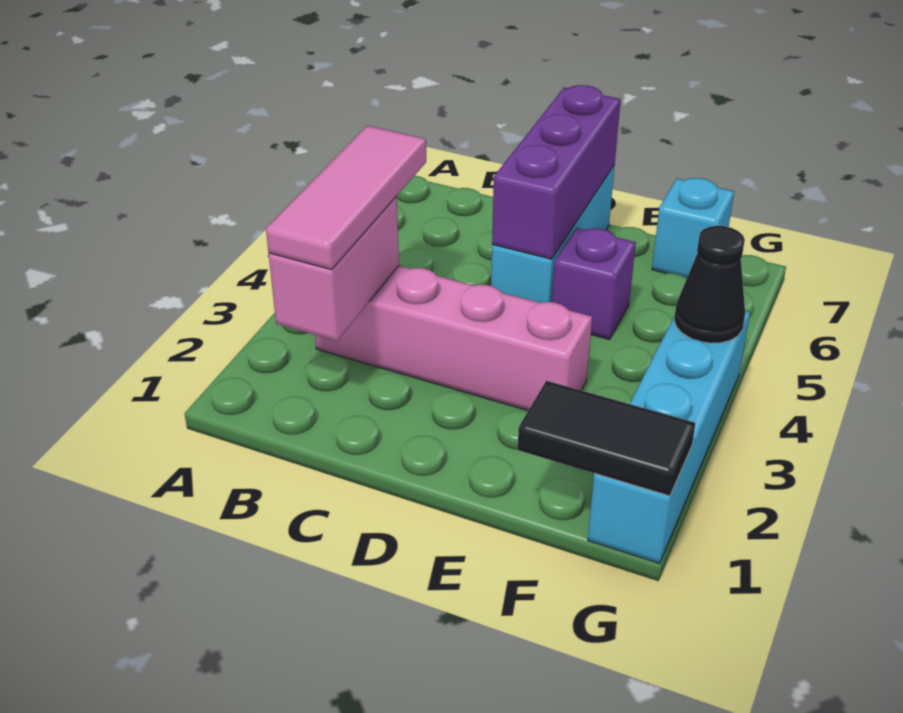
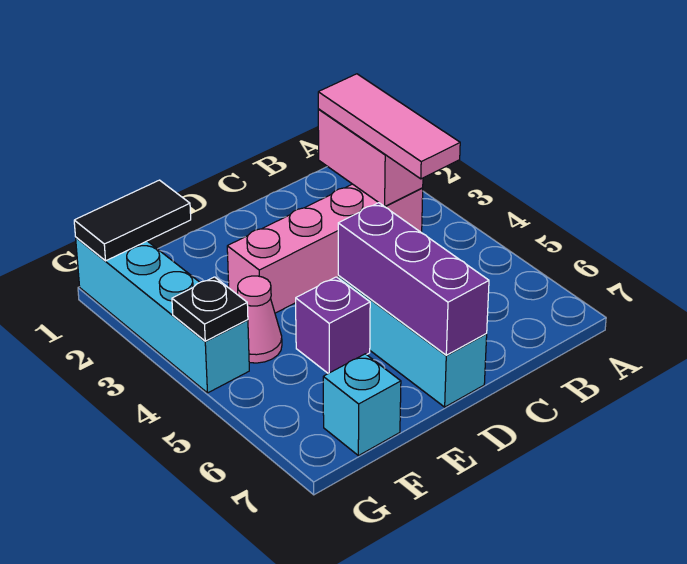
none -> pink cone F4 level 1
black cone G4 level 2 -> black plate G4 level 2

